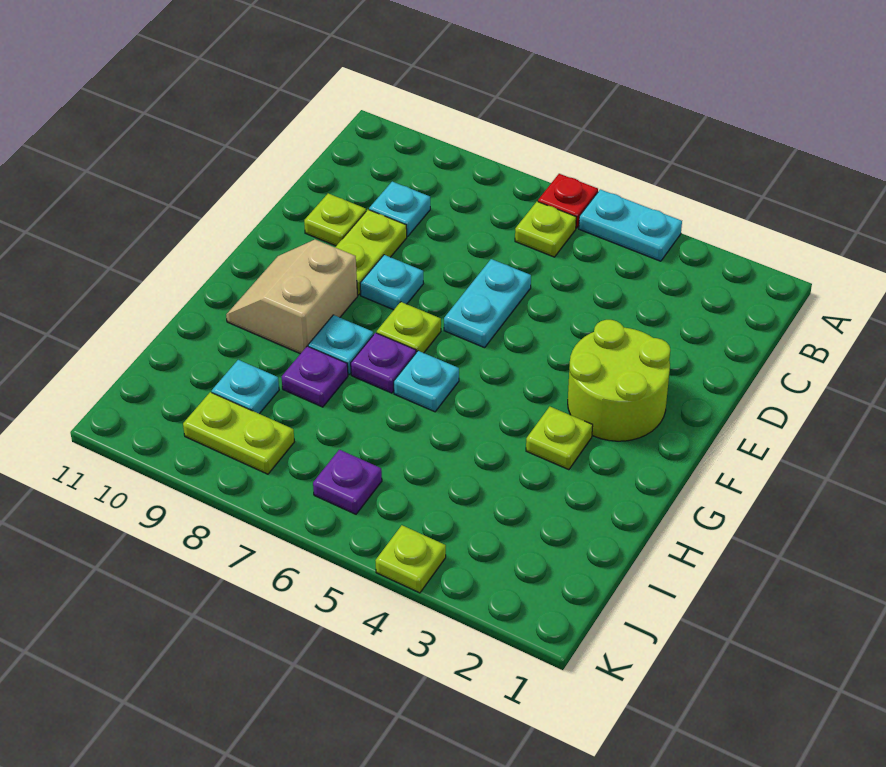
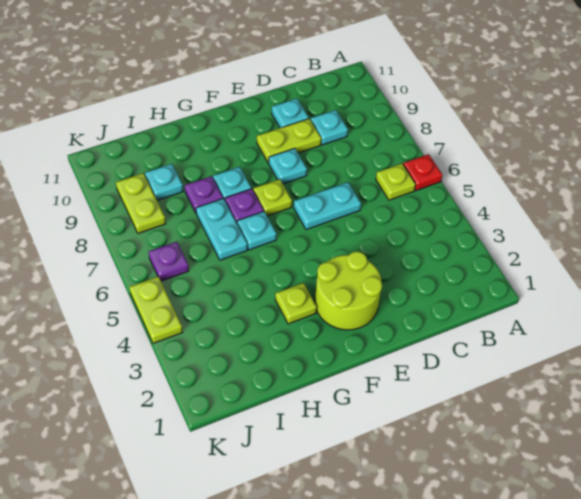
cyan plate A4:A5 level 1 -> cyan plate H6:H7 level 1
lime plate D10 level 1 -> cyan plate D10 level 1
tan slope F9:G10 level 1 top 9 -> none
lime plate K4 level 1 -> lime plate K4:K5 level 1

